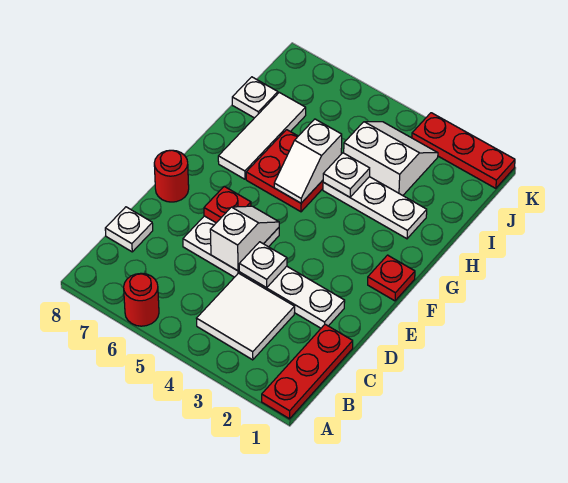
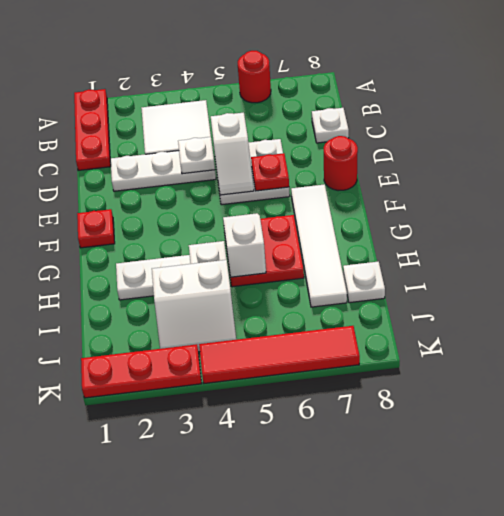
white tile G7:I7 level 1 -> white tile F7:I7 level 1
none -> red tile K4:K7 level 1

